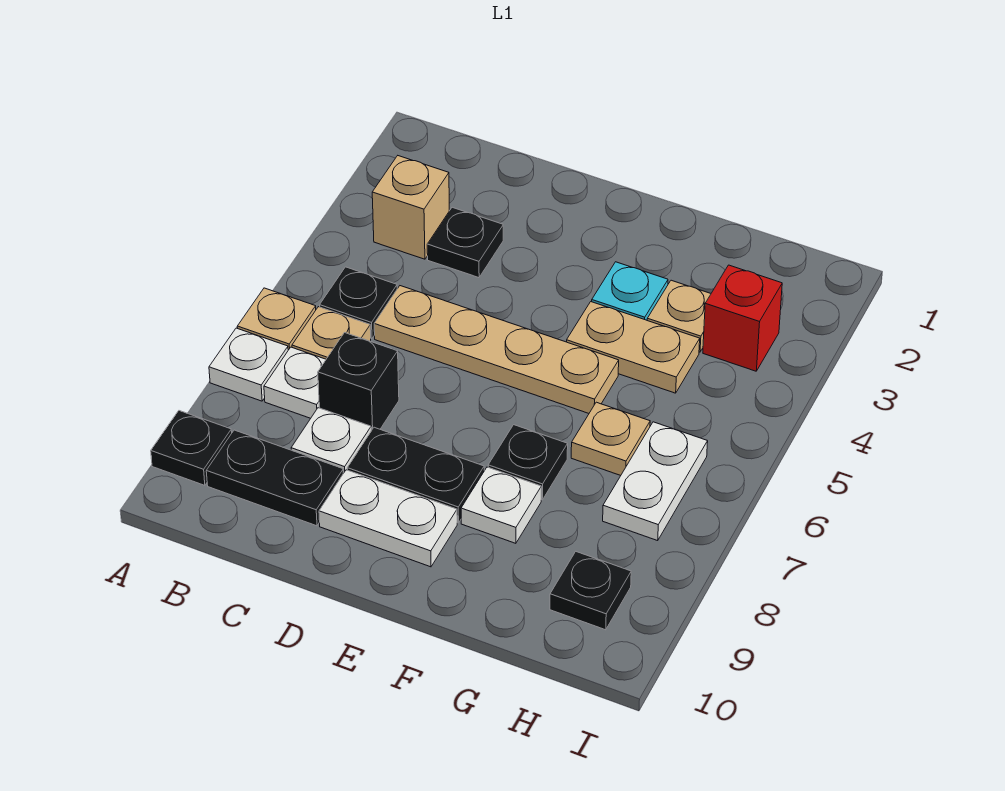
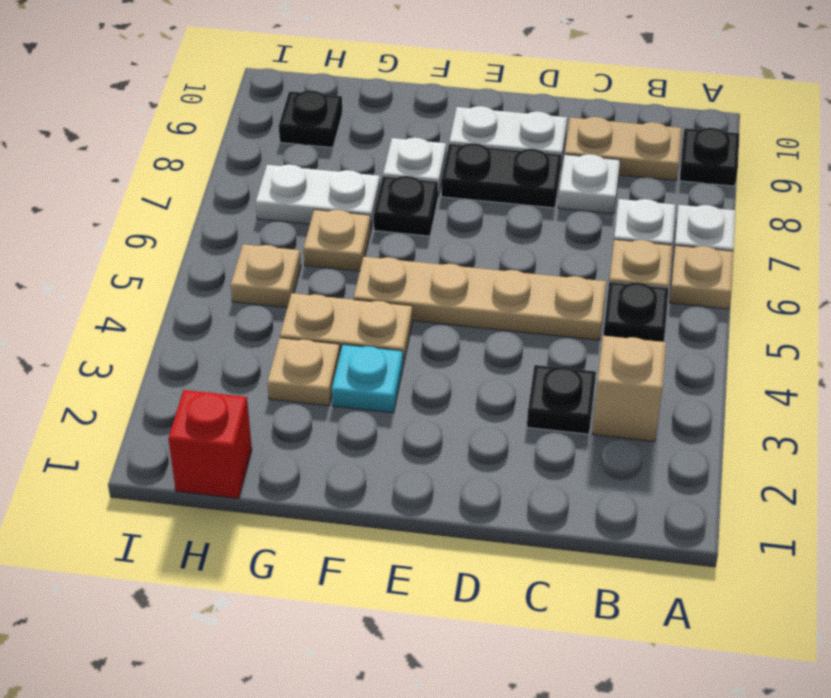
black plate B9:C9 level 1 -> tan plate B9:C9 level 1
black brick C7 level 1 -> none
red brick H3 level 1 -> red brick H1 level 1
none -> tan plate H5 level 1
white plate H6:H7 level 1 -> white plate G7:H7 level 1

